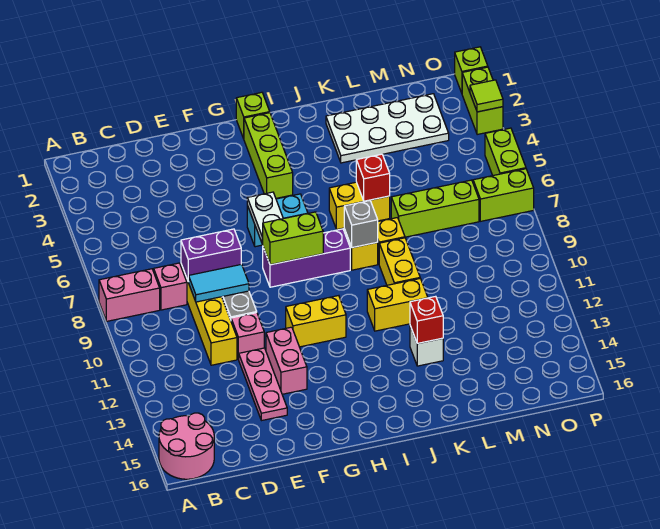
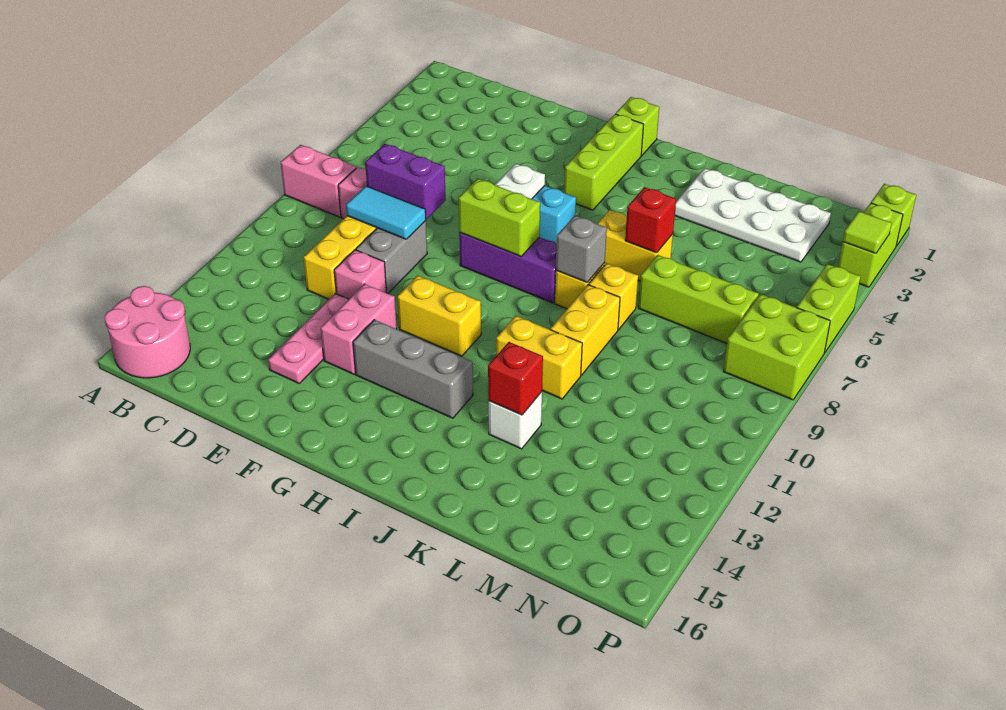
none -> grey brick G13:I13 level 1
lime brick O7:P7 level 1 -> lime brick O7:P8 level 1

